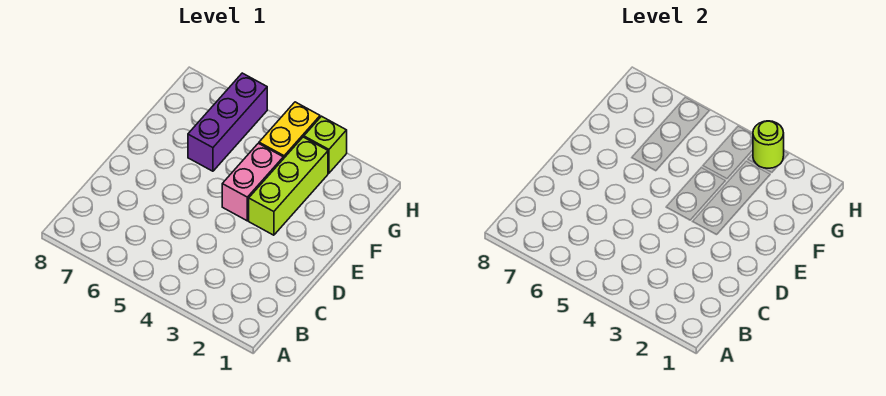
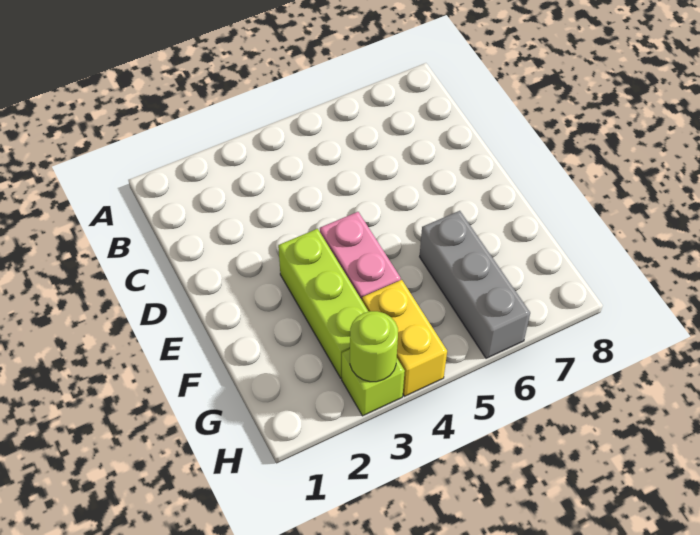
purple brick F6:H6 level 1 -> grey brick F6:H6 level 1

